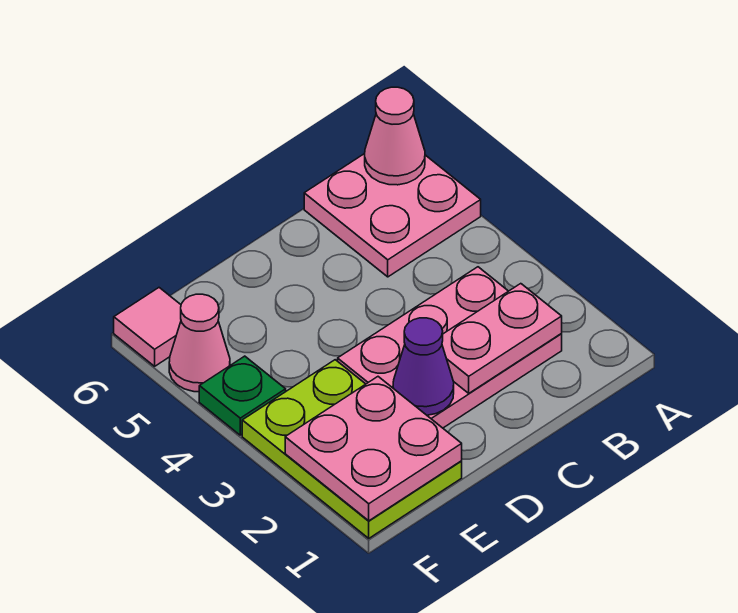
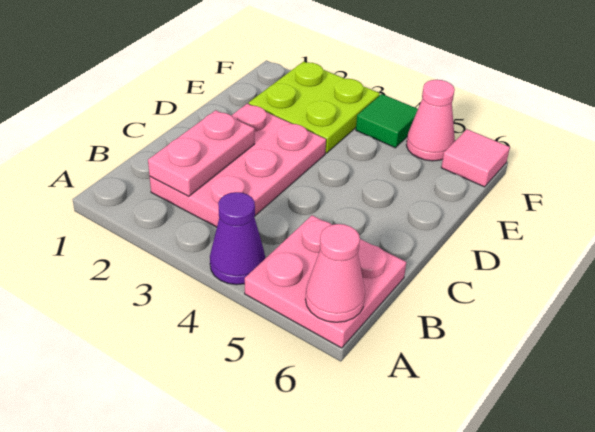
purple cone D2 level 2 -> purple cone A4 level 1
lime plate E1:F3 level 1 -> lime plate E2:F3 level 1
pink plate E1:F2 level 2 -> none
green plate F4 level 1 -> green tile F4 level 1

